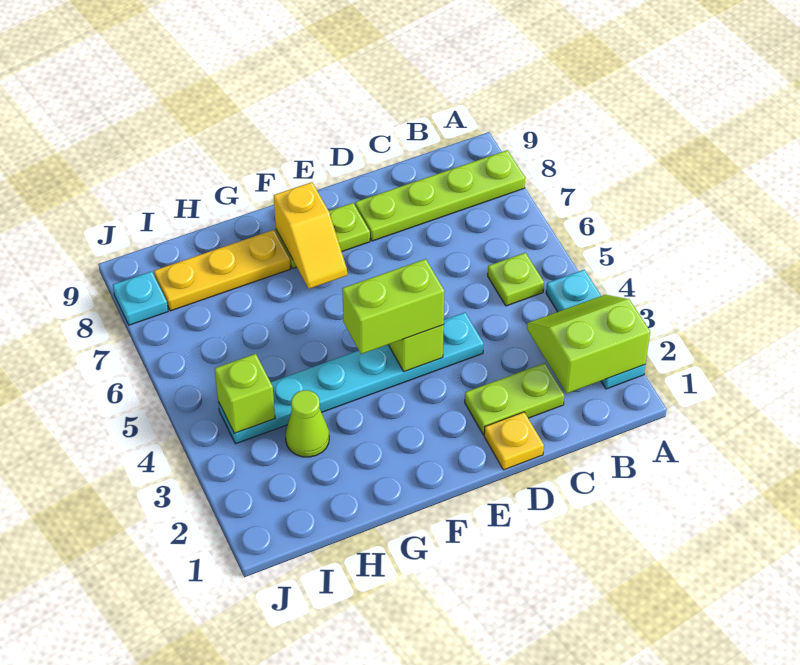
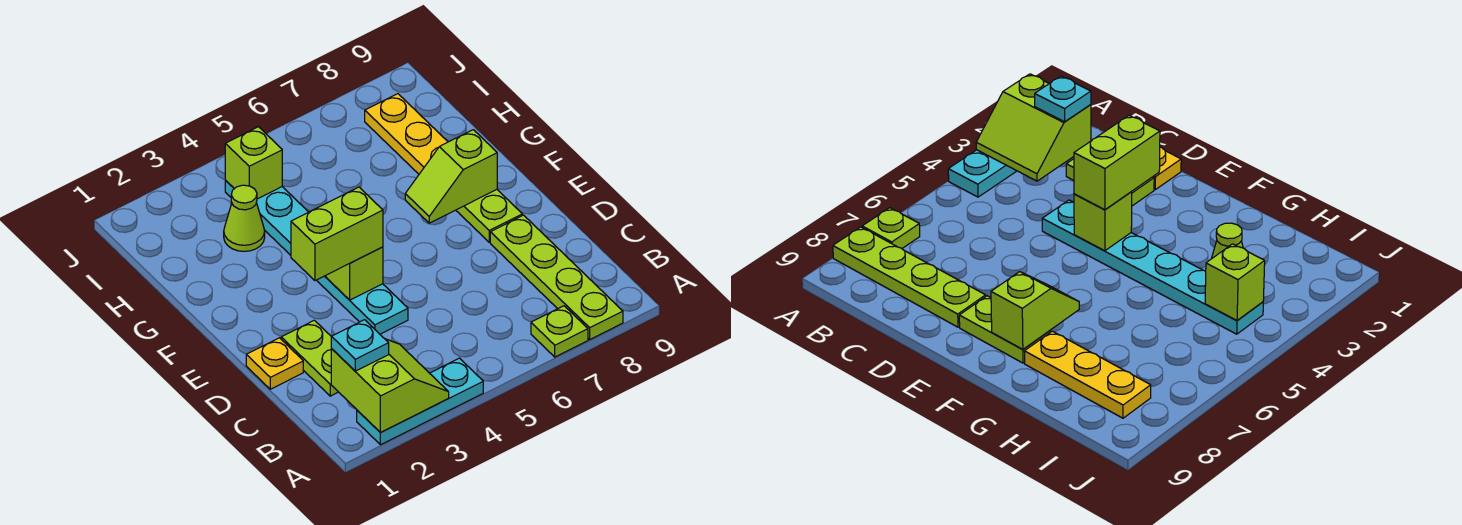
lime plate B5 level 1 -> lime plate A7 level 1
lime brick E4:F4 level 3 -> lime brick E3:E4 level 3
yellow slope F7:F8 level 2 top 8 -> lime slope F7:F8 level 2 top 8
cyan plate J8 level 1 -> cyan plate B2 level 3

